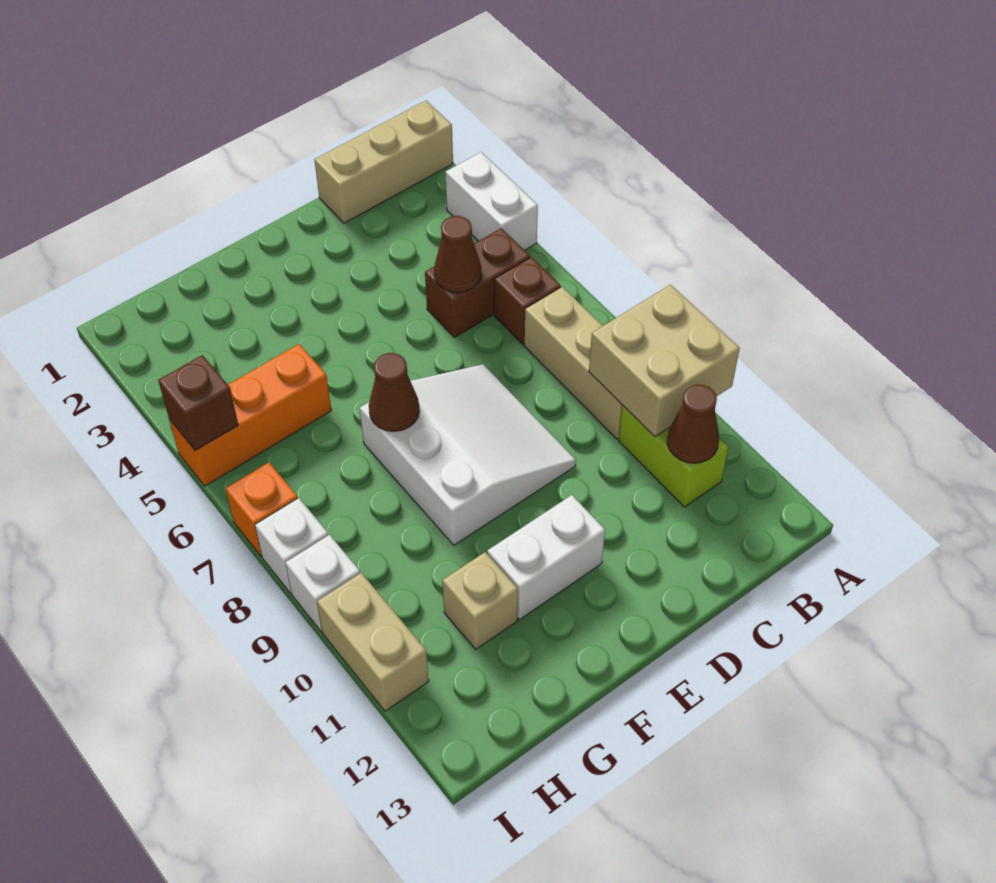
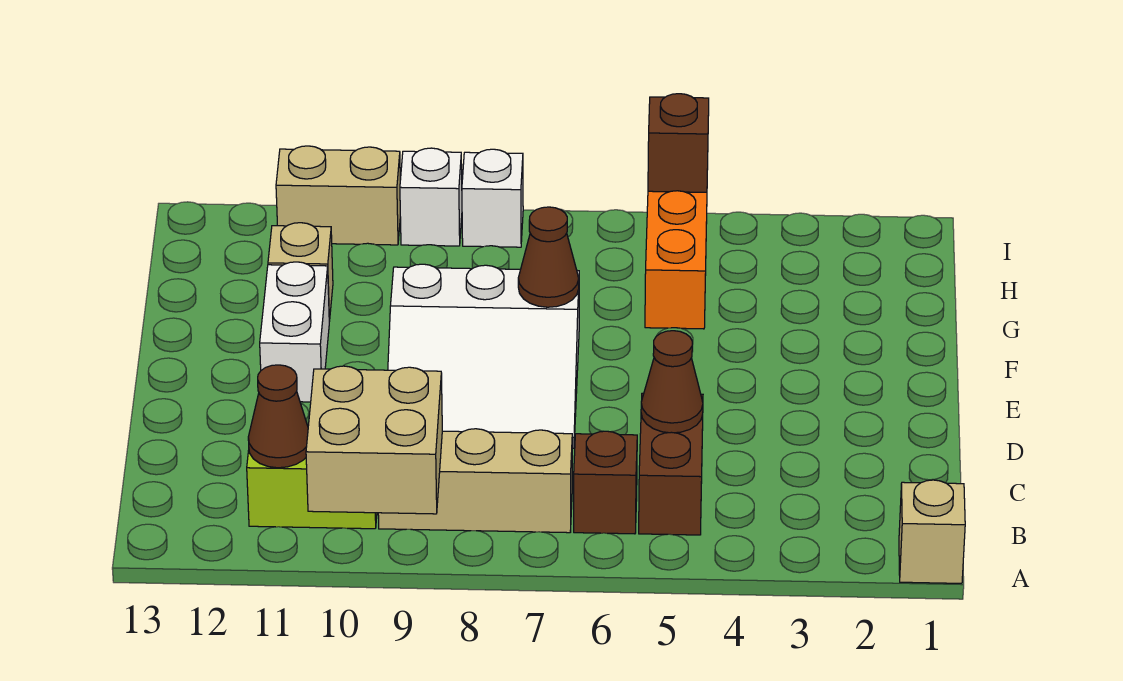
tan brick A1:C1 level 1 -> tan brick A1 level 1
white brick A3:A4 level 1 -> none
orange brick I7 level 1 -> none

